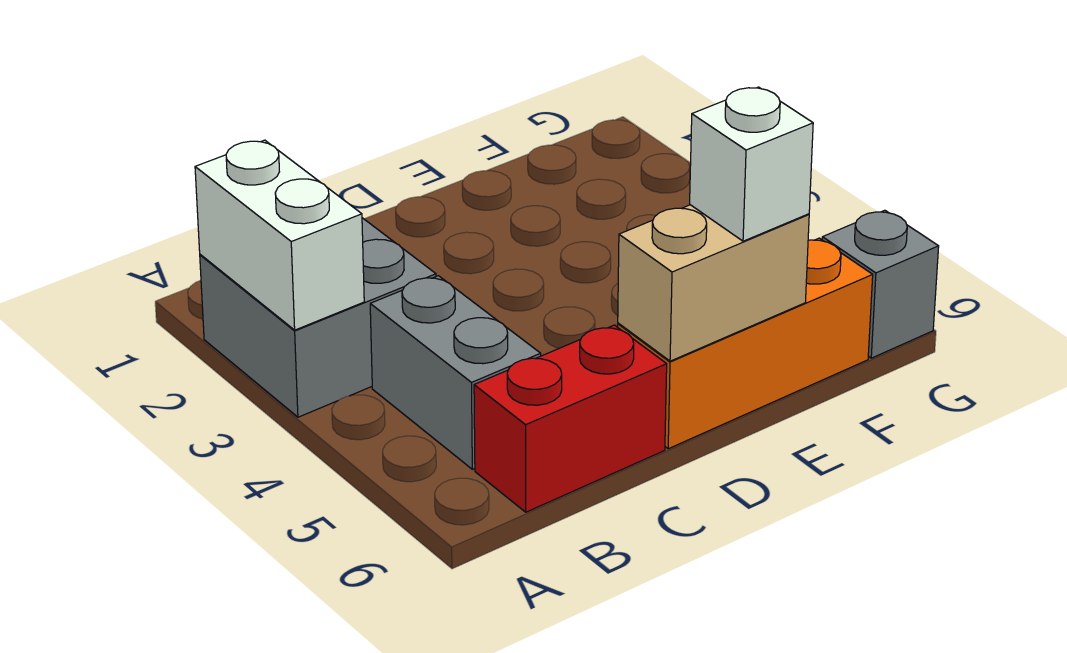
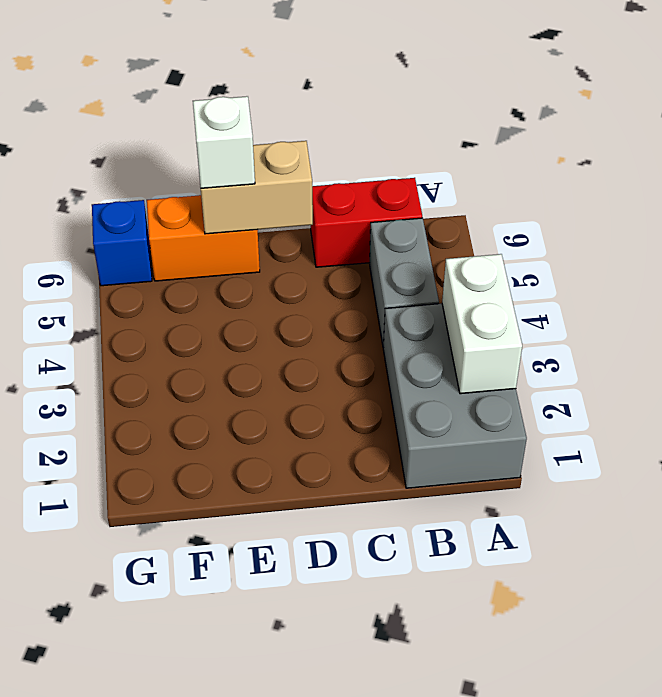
grey brick A2:B3 level 1 -> grey brick A1:B3 level 1
orange brick D6:F6 level 1 -> orange brick E6:F6 level 1
grey brick G6 level 1 -> blue brick G6 level 1

